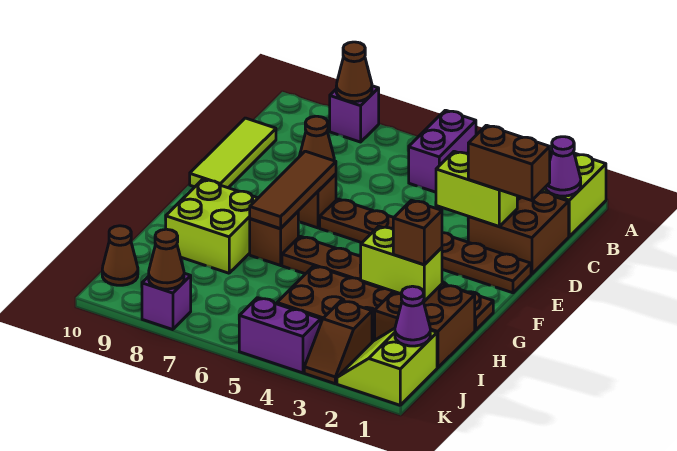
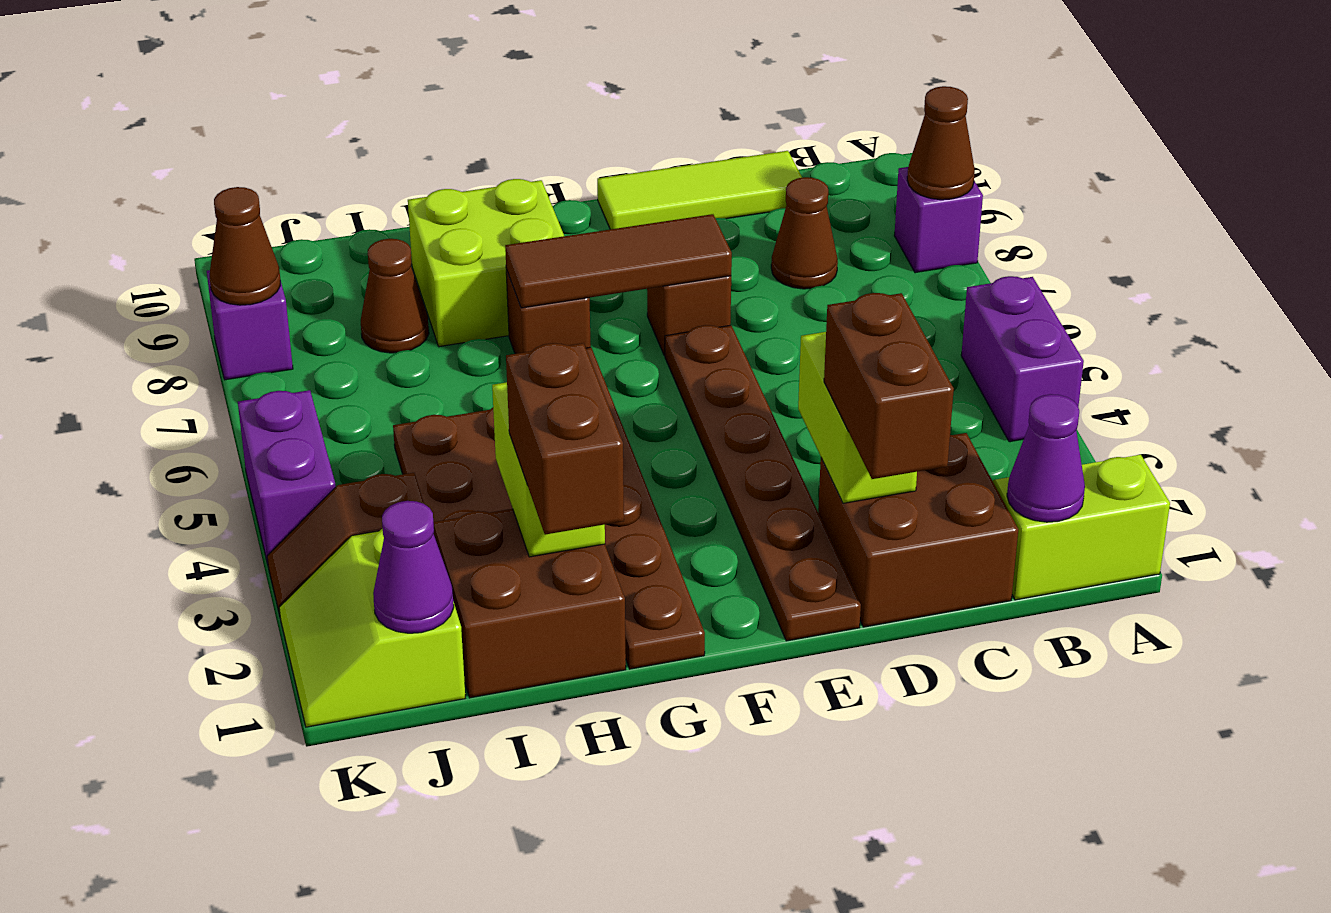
purple brick A5:B5 level 1 -> purple brick A4:A5 level 1
brown brick H2 level 3 -> brown brick H1:H2 level 3
lime slope J1:K2 level 1 top 1 -> lime slope J1:K2 level 1 top J
brown cone J10 level 1 -> brown cone I8 level 1

